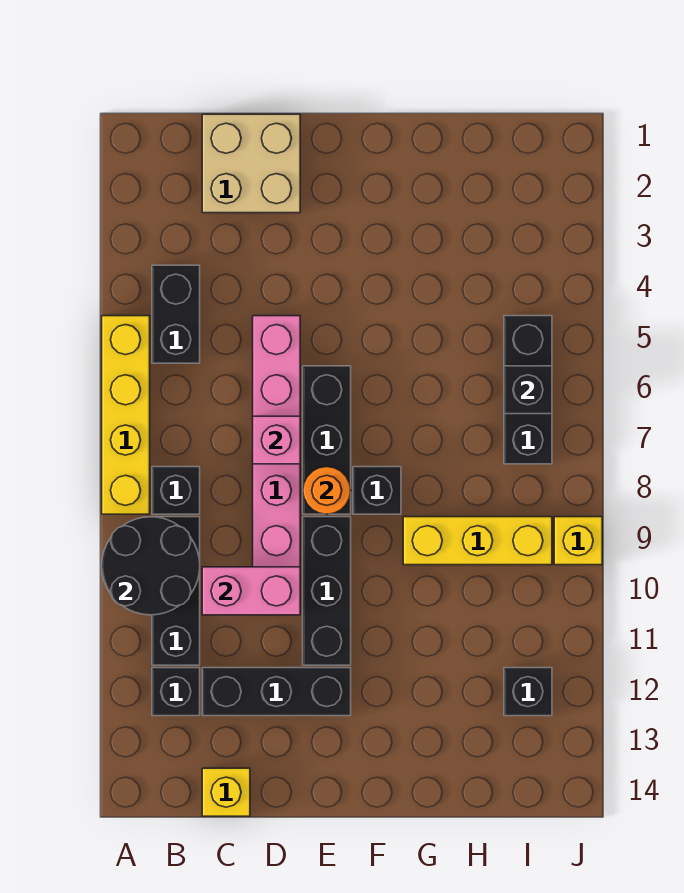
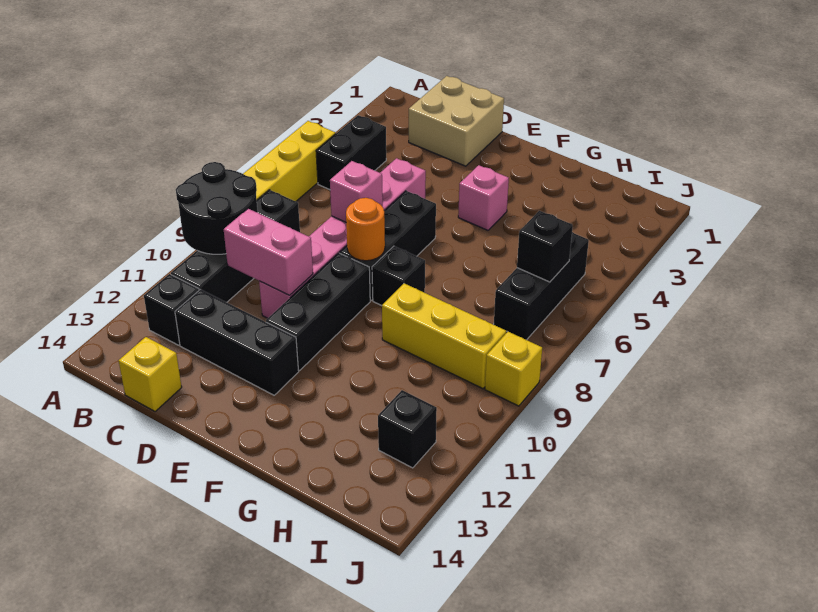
none -> pink brick F4 level 1

